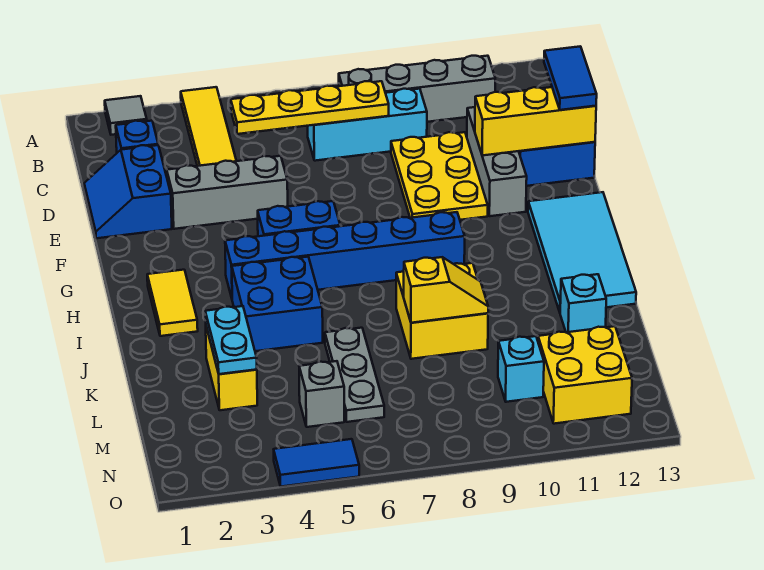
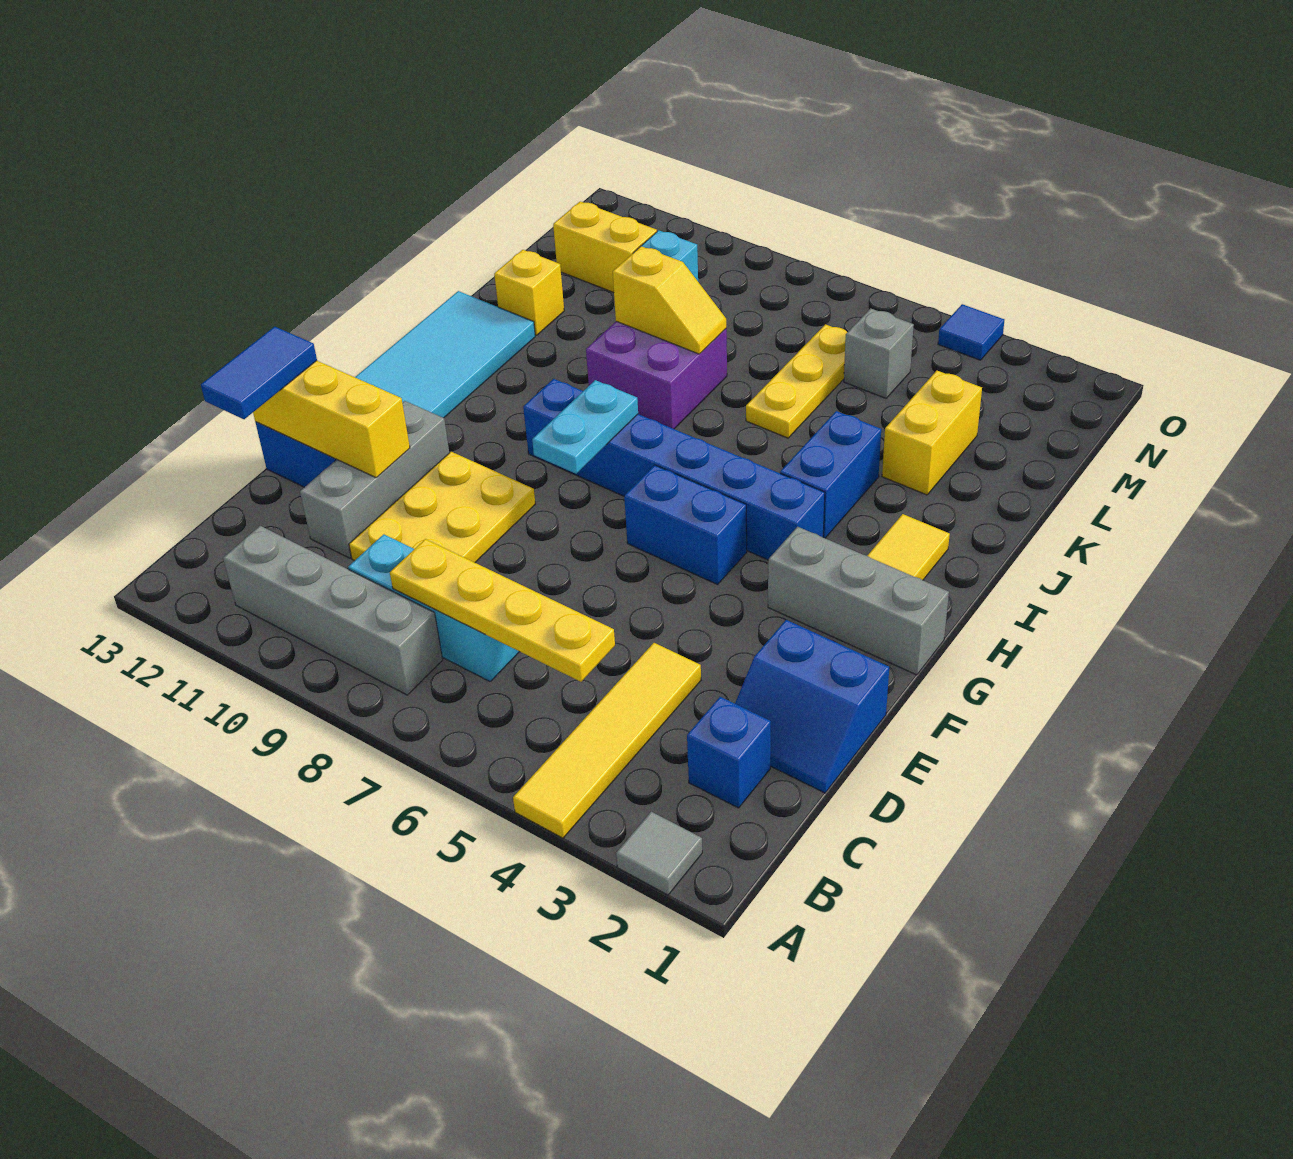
blue slope D1:E2 level 1 top 2 -> blue slope D1:E2 level 1 top E
grey brick E3:E5 level 1 -> grey brick G1:G3 level 1
blue brick I4:J5 level 1 -> blue brick I4:J4 level 1
yellow brick J8:K9 level 1 -> purple brick J8:K9 level 1
cyan plate K3:L3 level 2 -> cyan plate G8:H8 level 2
grey plate K6:M6 level 1 -> yellow plate K6:M6 level 1
yellow slope K8:K9 level 2 top 8 -> yellow slope K8:K9 level 2 top 9
cyan brick K12 level 1 -> yellow brick K12 level 1
yellow brick M11:N12 level 1 -> yellow brick M11:M12 level 1
blue tile O4:O5 level 1 -> blue tile O4 level 1

